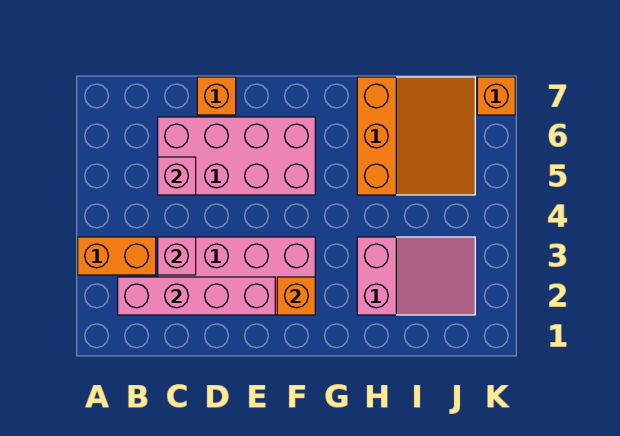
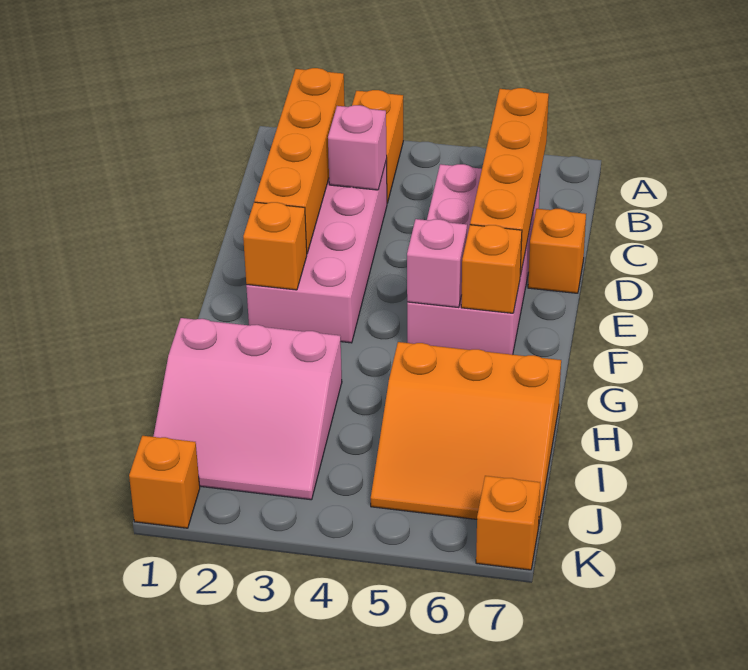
pink brick B2:E2 level 2 -> orange brick B2:E2 level 2
none -> orange brick B6:E6 level 2
pink brick C5 level 2 -> pink brick F5 level 2
none -> orange brick F6 level 2
pink slope H2:J3 level 1 top H -> pink slope H1:J3 level 1 top H
none -> orange brick K1 level 1

